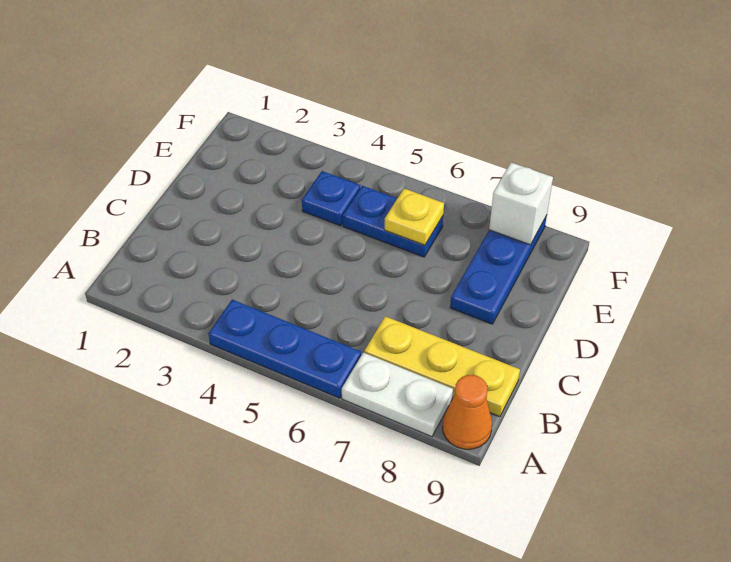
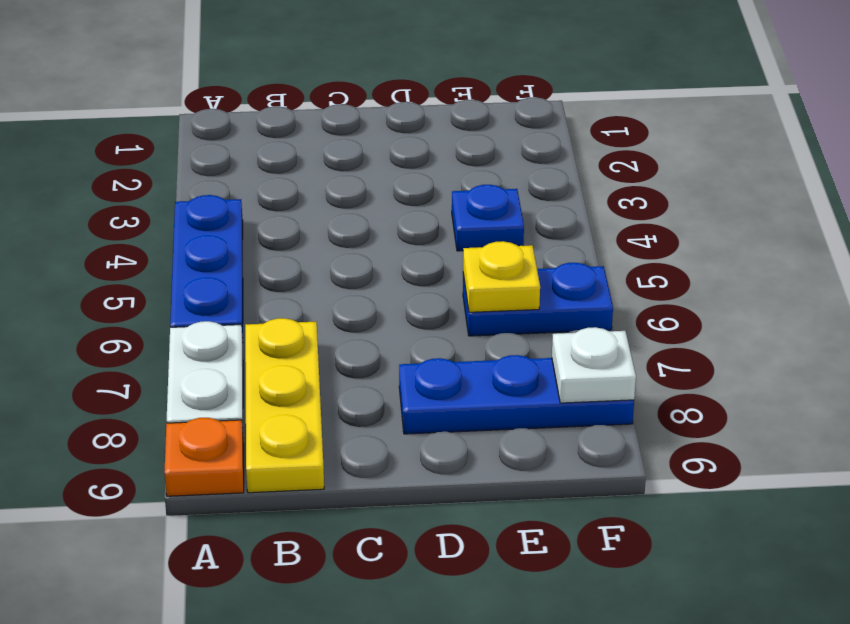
orange cone A9 level 1 -> orange plate A9 level 1
blue plate E5:E6 level 1 -> blue plate E6:F6 level 1
white brick F8 level 2 -> white plate F8 level 2

